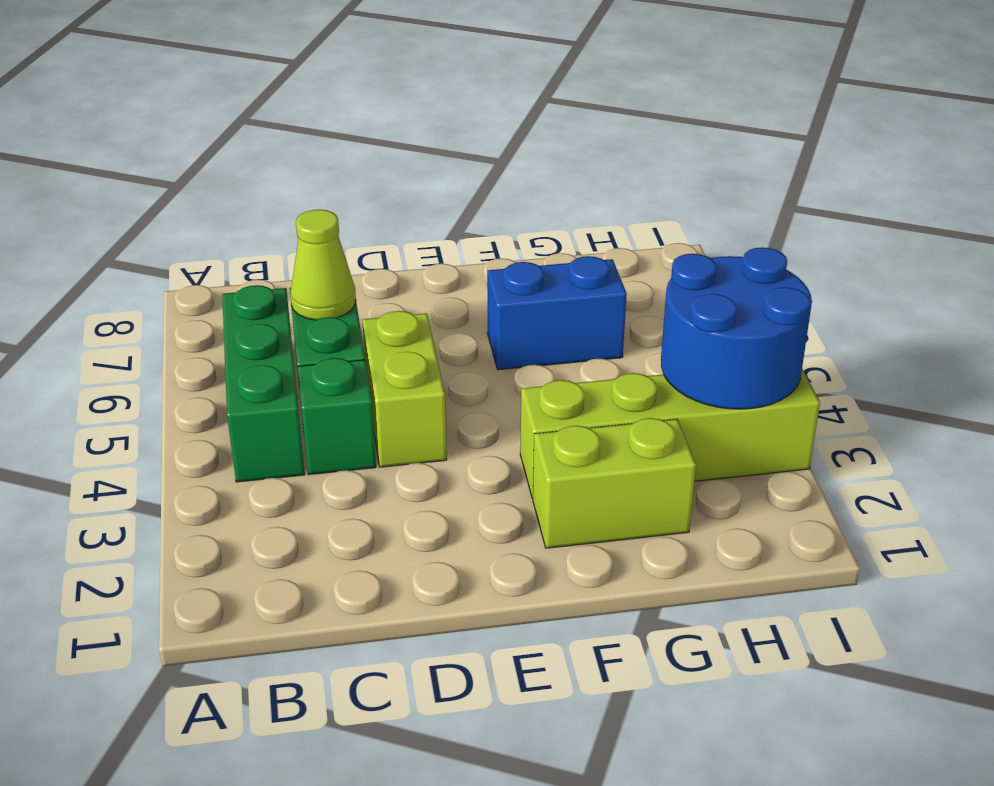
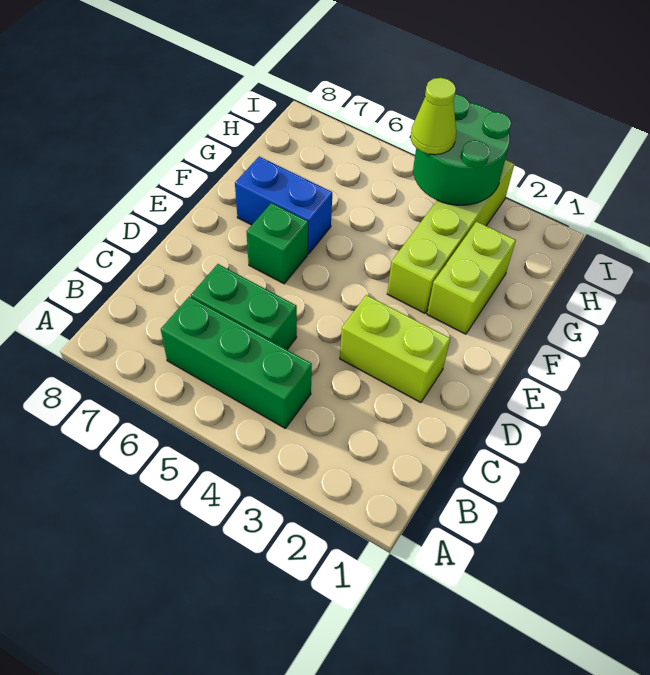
green brick C4 level 1 -> green brick E6 level 1
lime cone C6 level 2 -> lime cone H4 level 3
lime brick D4:D5 level 1 -> lime brick D2:D3 level 1
blue brick F6:G6 level 1 -> blue brick F6:F7 level 1
blue round brick H3:I4 level 2 -> green round brick H3:I4 level 2

